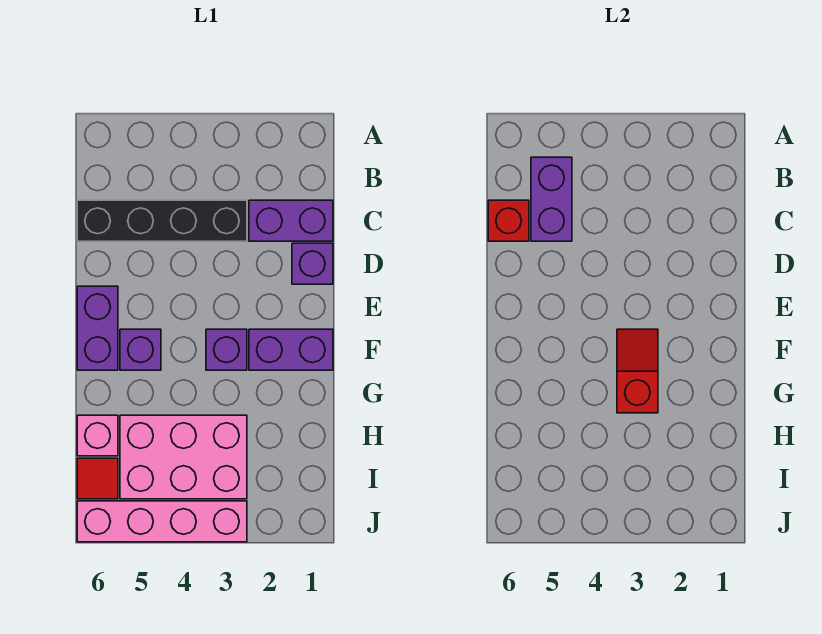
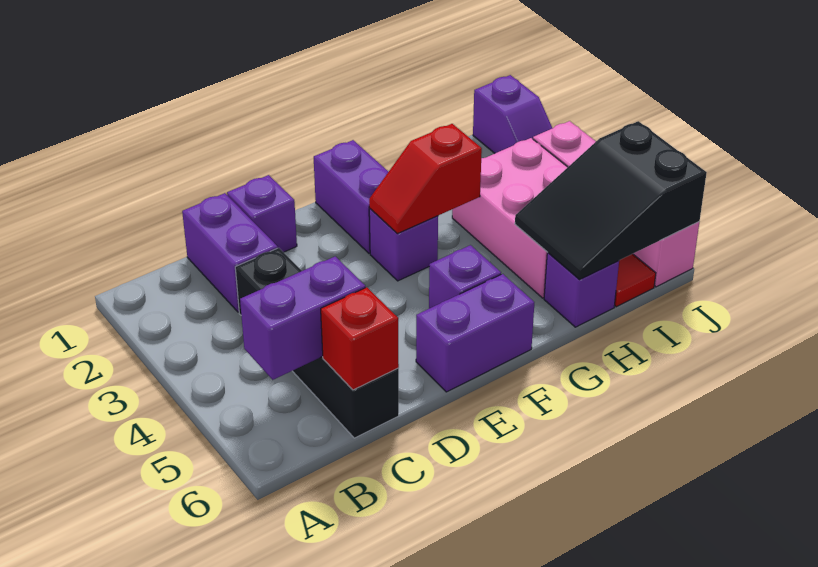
none -> black slope H5:J6 level 2 top J
pink brick H6 level 1 -> purple brick H6 level 1
none -> purple slope J1:J2 level 1 top 1

